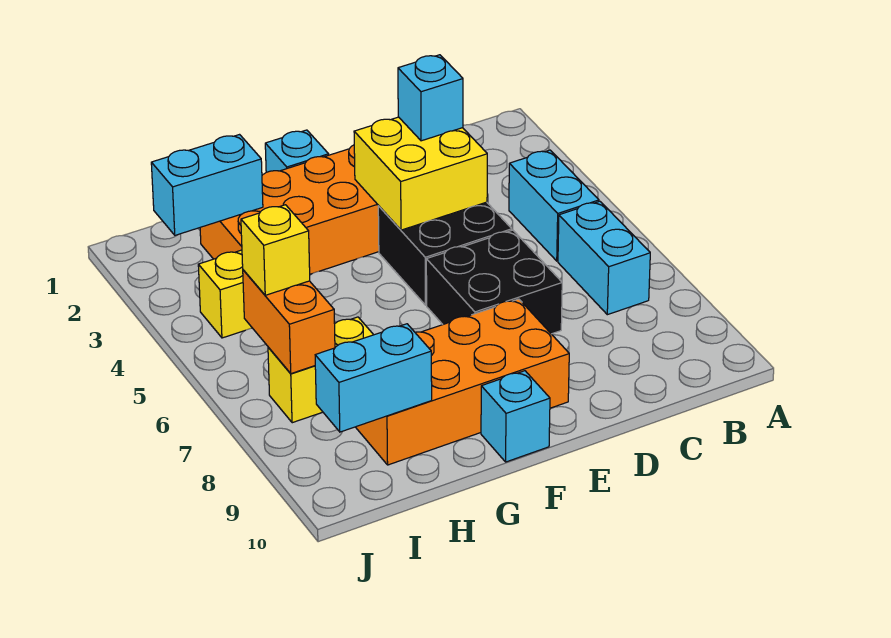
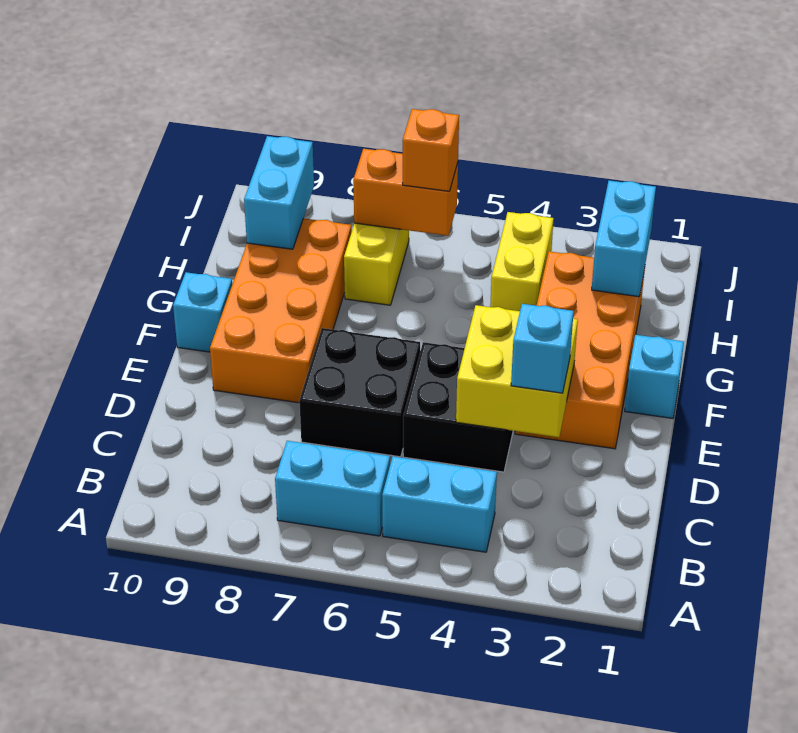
yellow brick I6 level 3 -> orange brick I6 level 3

